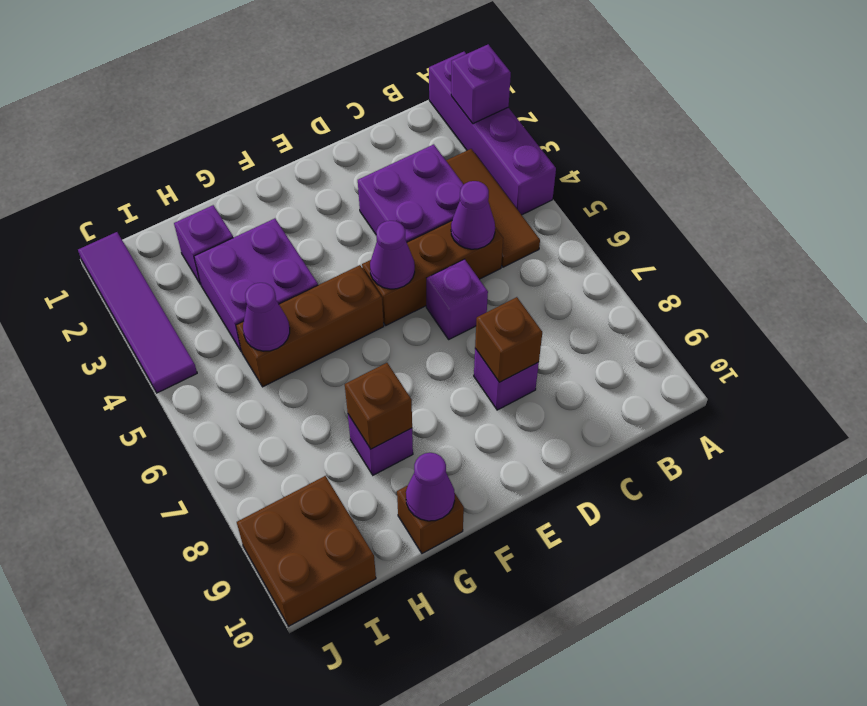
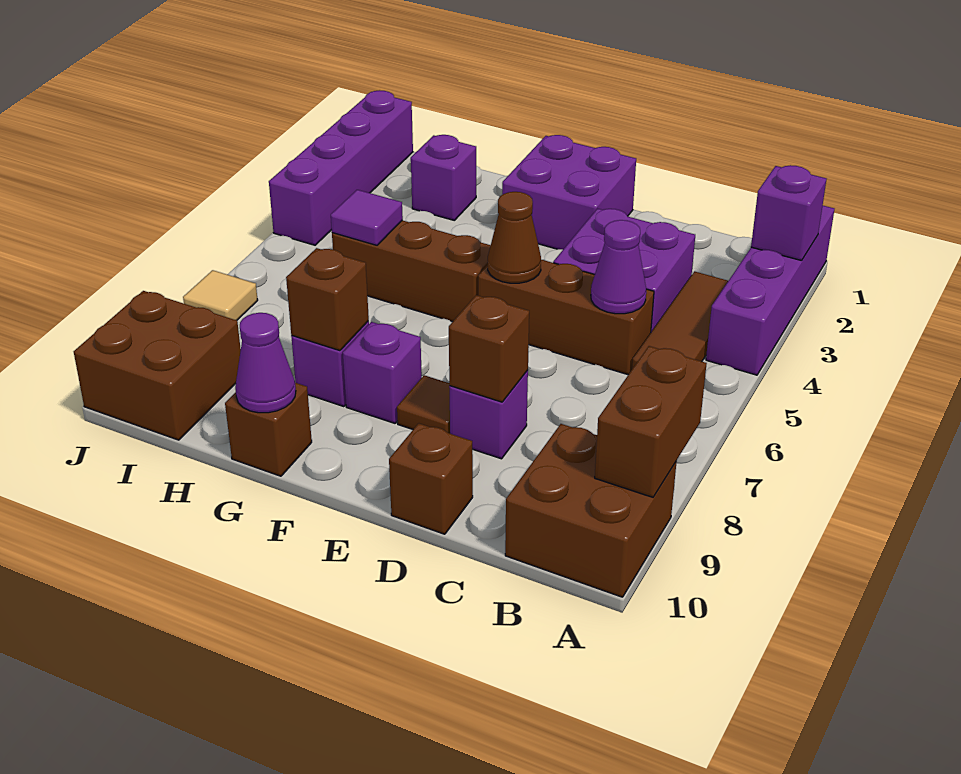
none -> brown brick A8:A9 level 2
none -> brown brick A9:B10 level 1
purple brick D6 level 1 -> purple brick F8 level 1
none -> brown brick D10 level 1
purple cone E5 level 2 -> brown cone E5 level 2
none -> brown tile E8 level 1
purple brick G3:H4 level 1 -> purple brick E1:F2 level 1
purple cone H5 level 2 -> purple tile H5 level 2
purple tile J1:J4 level 1 -> purple brick J1:J4 level 1
none -> tan tile J7 level 1

